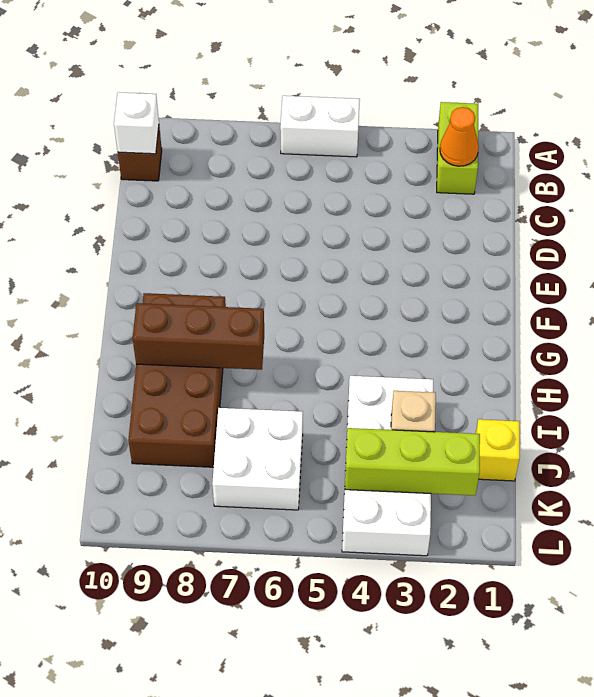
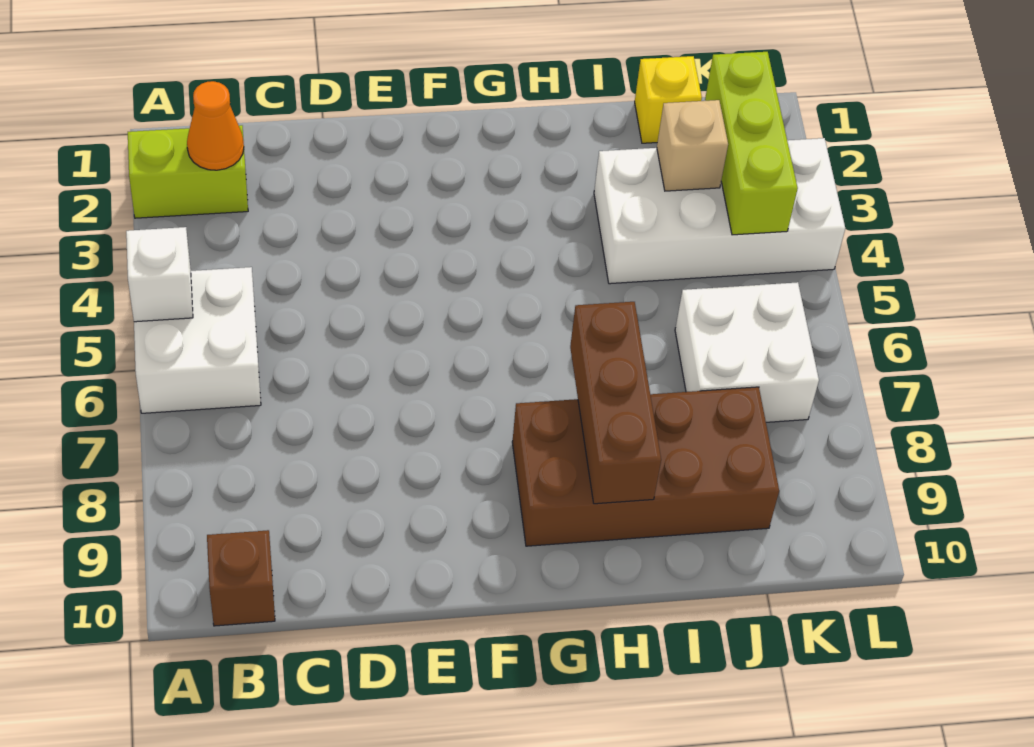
white brick A5:A6 level 1 -> white brick A5:B6 level 1
white brick B10 level 2 -> white brick A5 level 2

